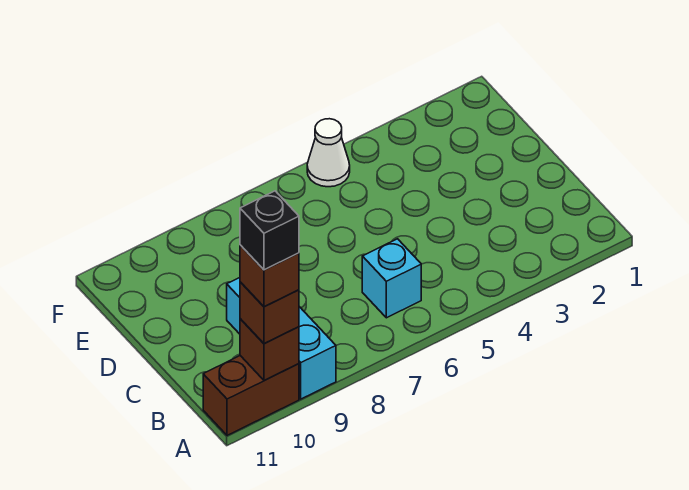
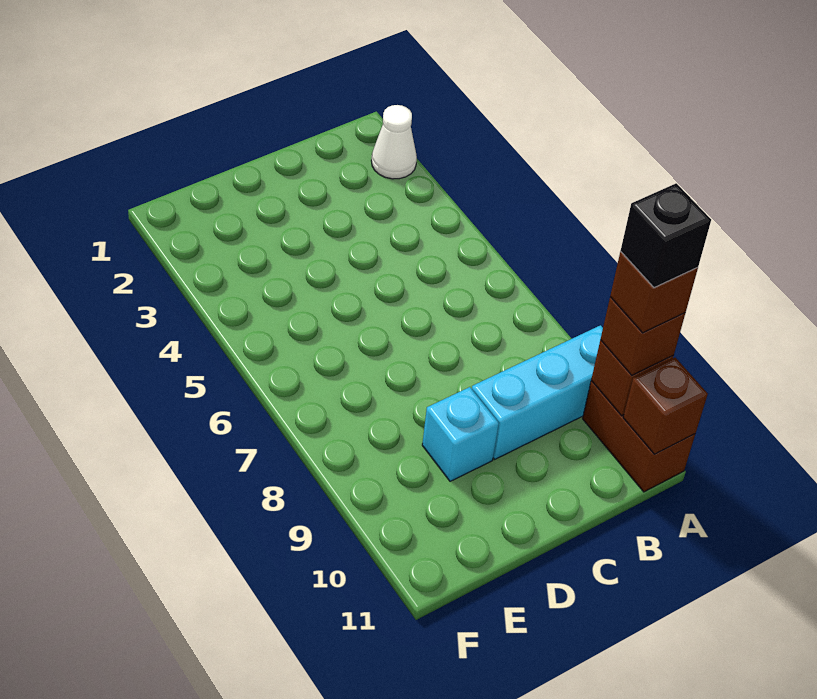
none -> brown brick A11 level 2
cyan brick B6 level 1 -> cyan brick D9 level 1
white cone F5 level 1 -> white cone A2 level 1

